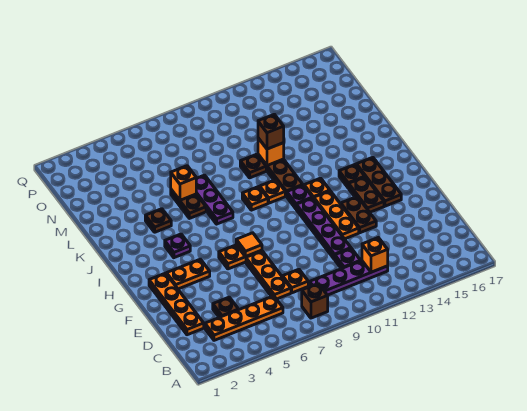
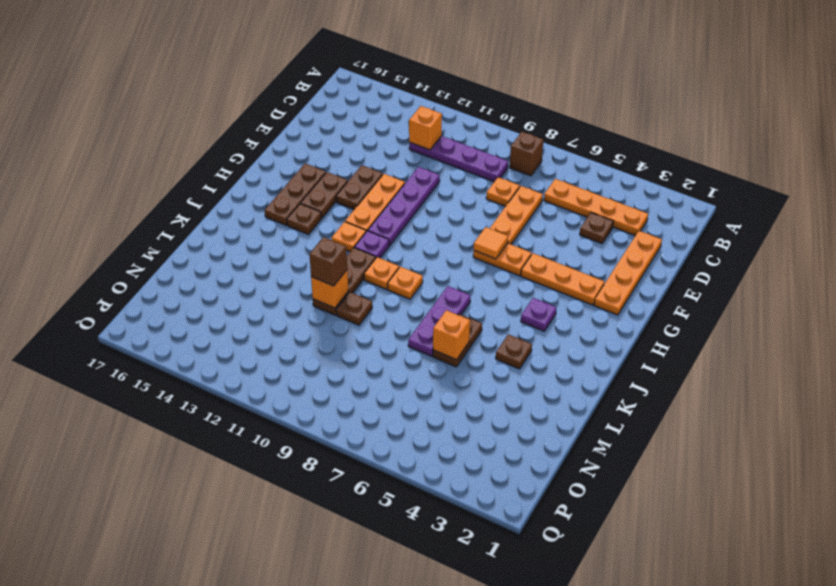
purple plate D11 level 1 -> none
orange plate G3:G4 level 1 -> orange plate G3:G5 level 1

